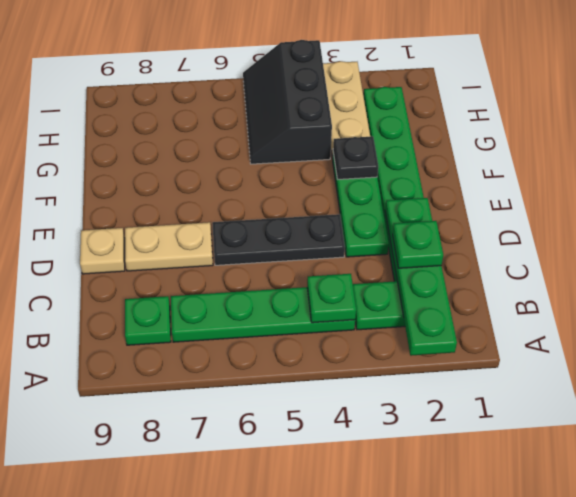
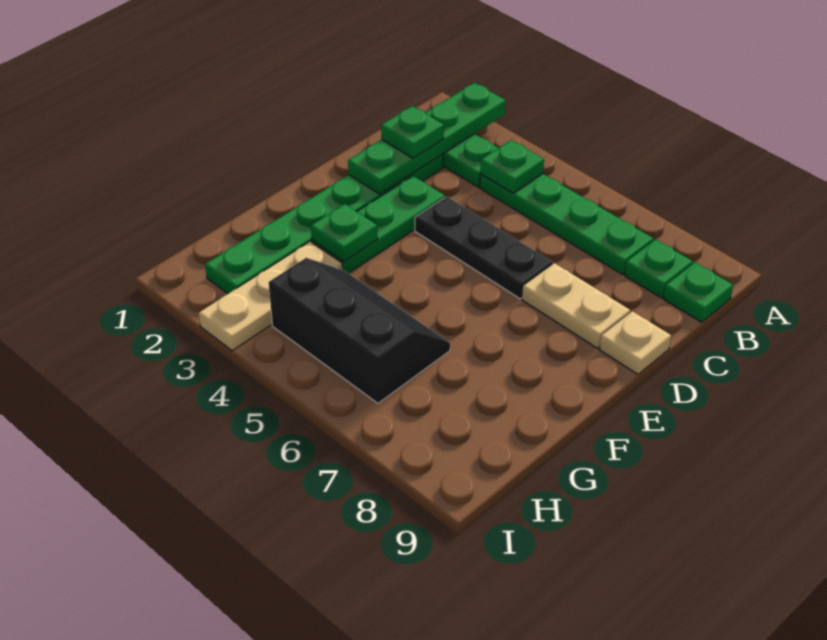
none -> green plate B9 level 1
black plate F3 level 2 -> green plate F3 level 2
black slope G4:I5 level 1 top 4 -> black slope G4:H6 level 1 top H

